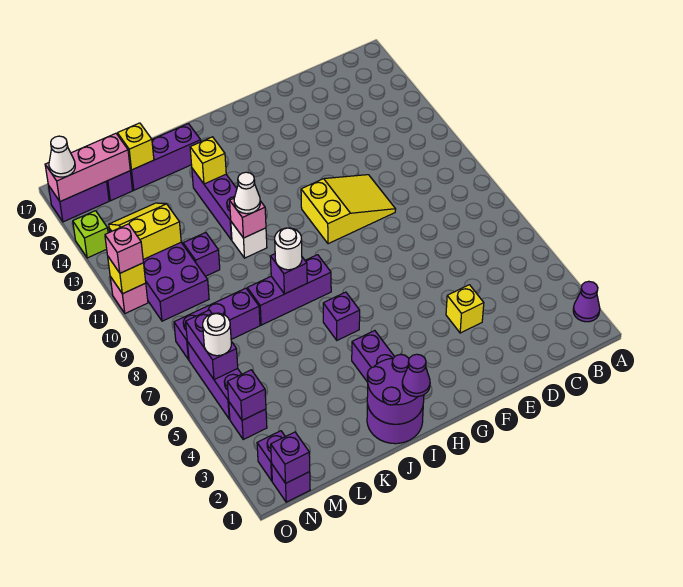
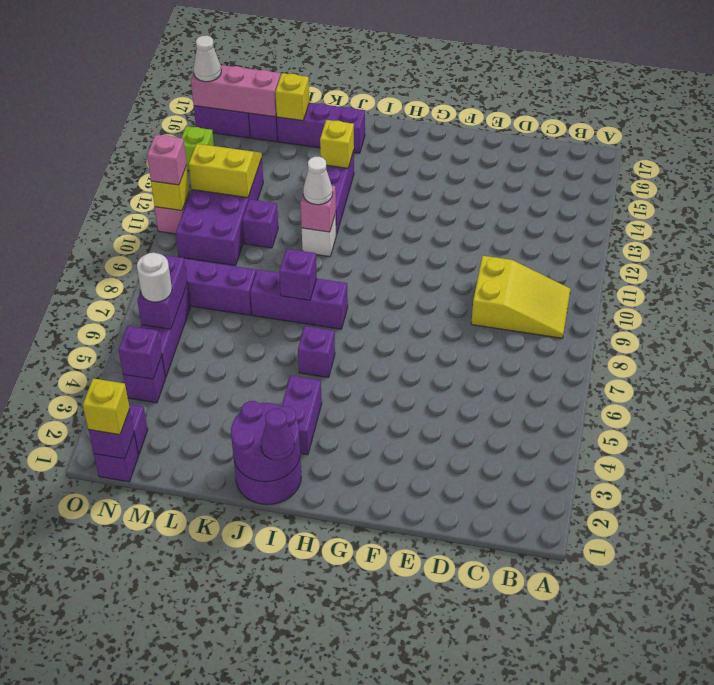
purple cone A2 level 1 -> none
yellow brick E4 level 1 -> yellow brick N1 level 3
yellow slope E10:G11 level 1 top G -> yellow slope B9:D10 level 1 top D
white round brick J8 level 3 -> none

